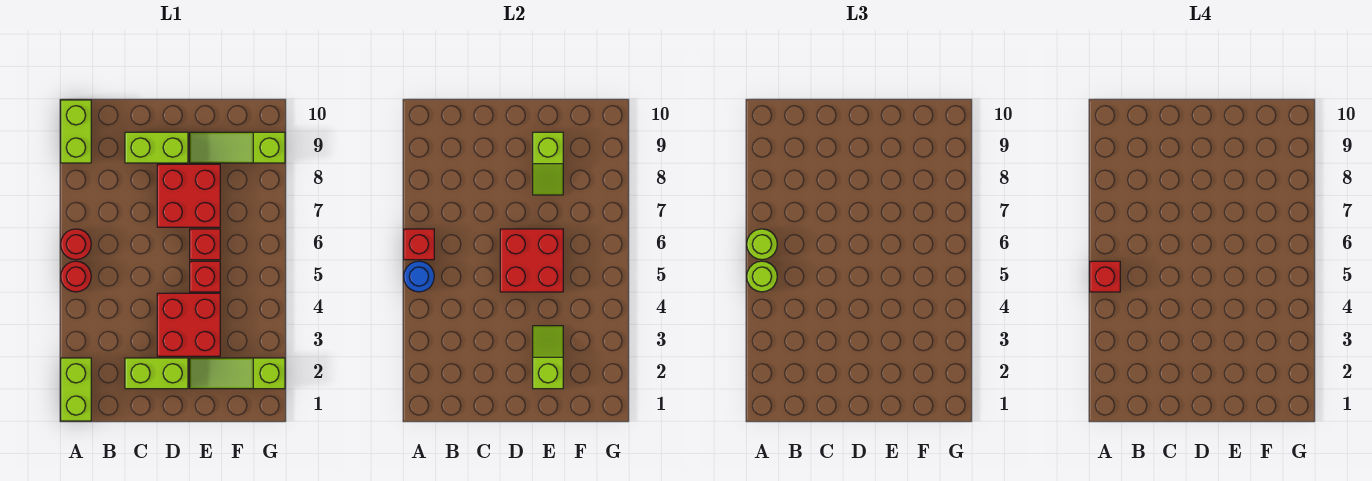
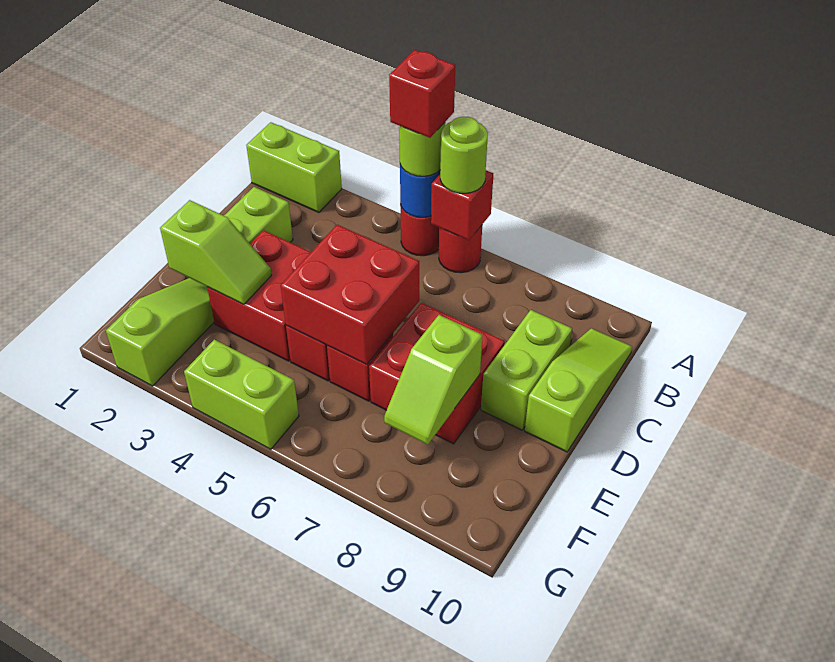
lime brick A9:A10 level 1 -> lime brick G4:G5 level 1
lime slope E8:E9 level 2 top 9 -> lime slope E8:F8 level 2 top E
lime slope E9:G9 level 1 top G -> lime slope B10:D10 level 1 top D

